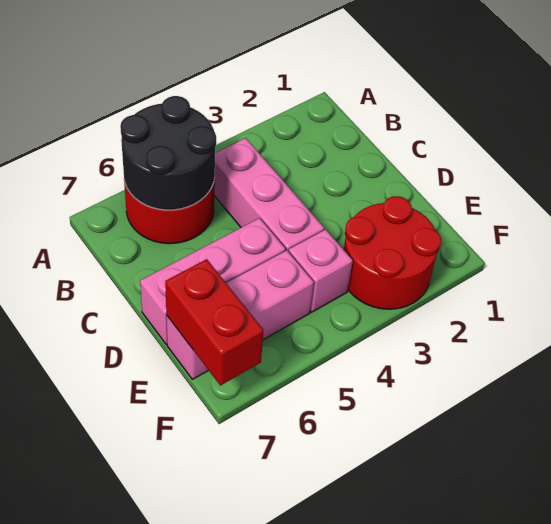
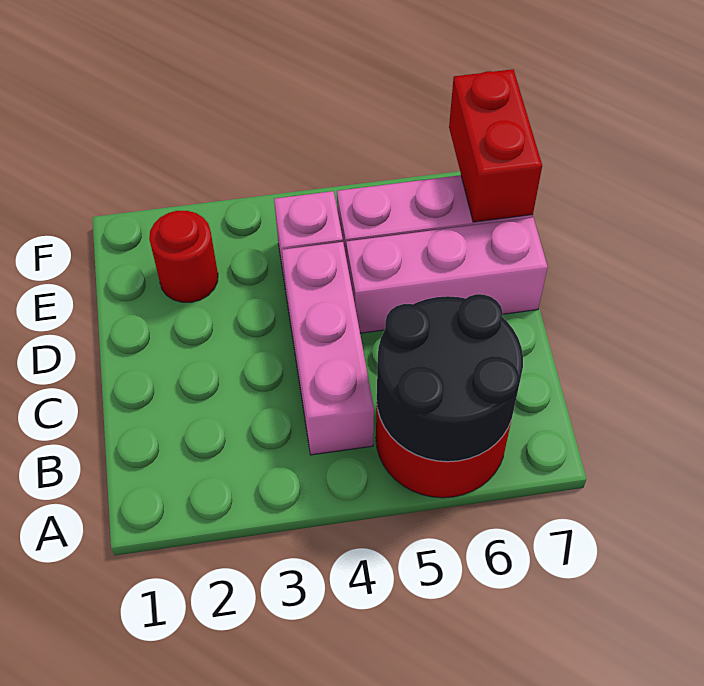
red round brick E2:F3 level 1 -> red round brick E2 level 1

